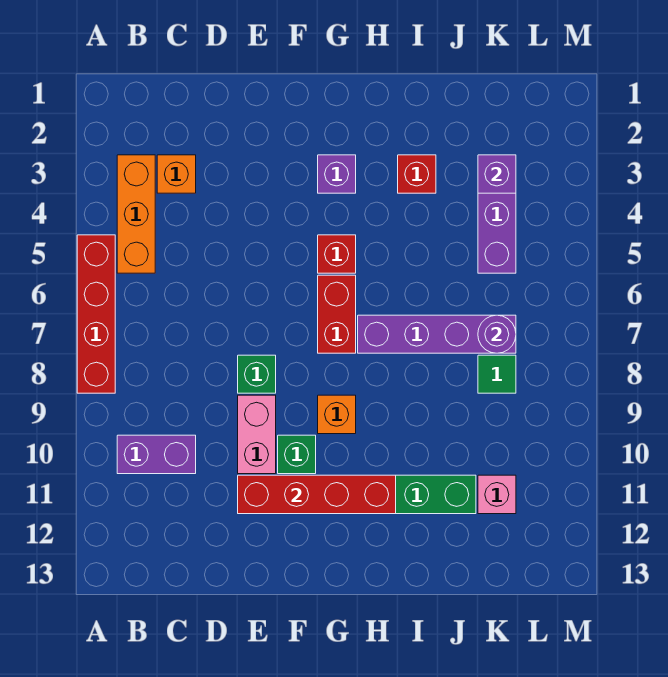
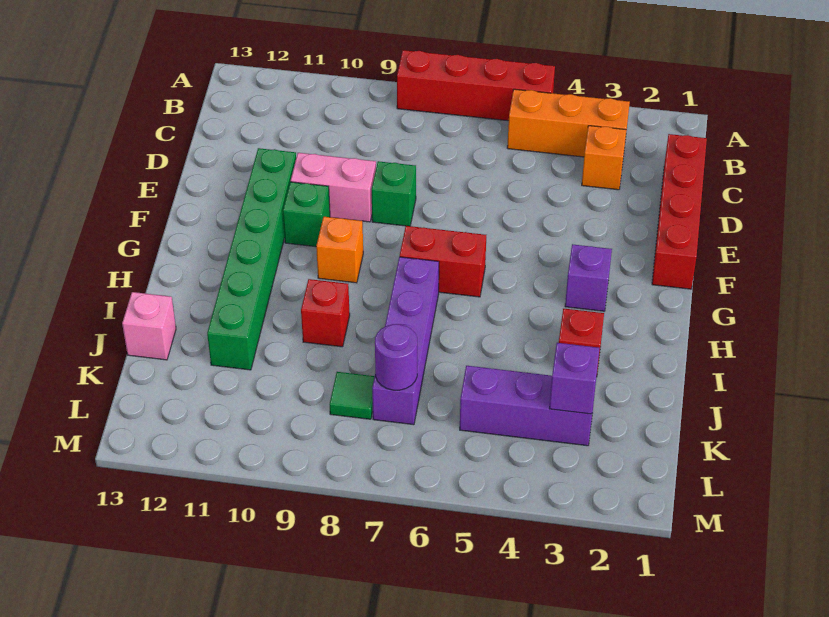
purple brick B10:C10 level 1 -> none
red brick E11:H11 level 2 -> red brick C1:F1 level 1
red brick G5 level 1 -> red brick I9 level 1
pink brick K11 level 1 -> pink brick J13 level 1

